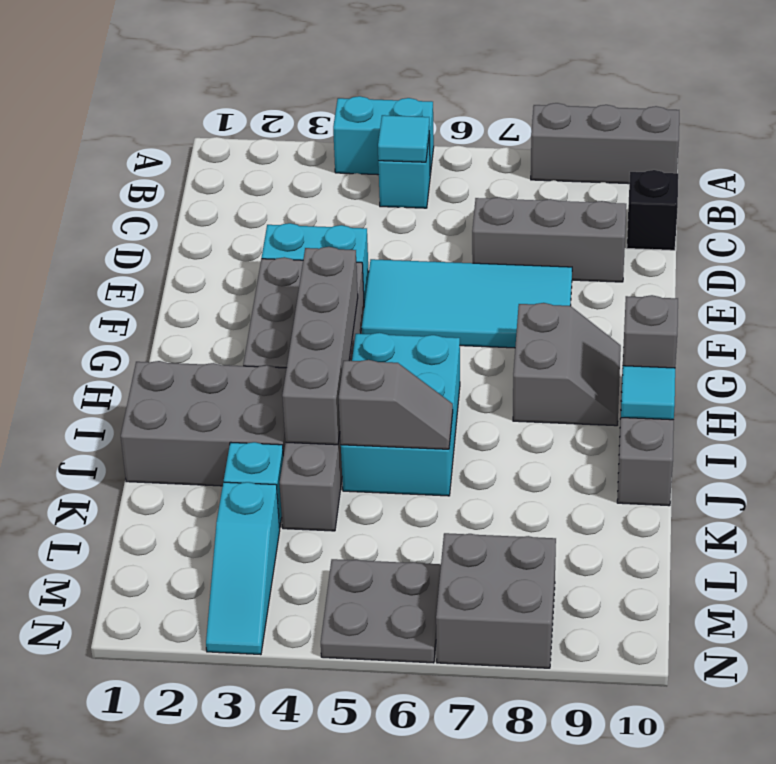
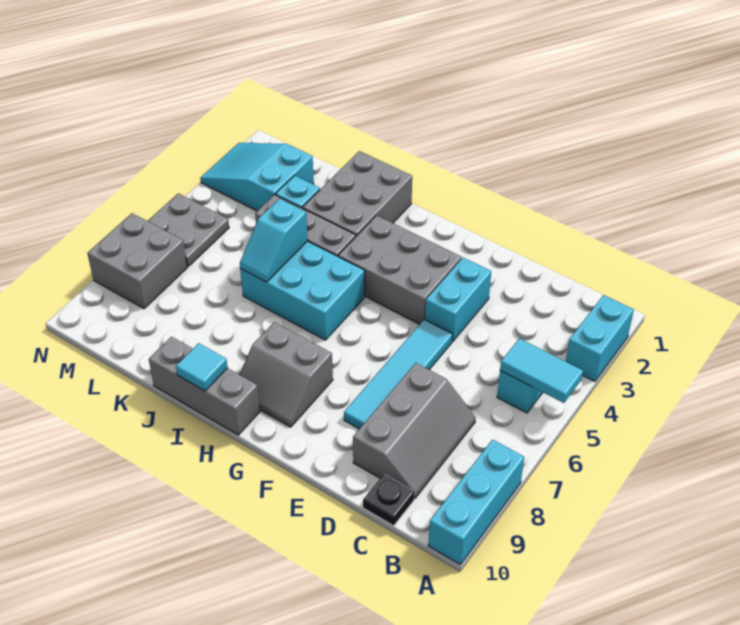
cyan brick A4:A5 level 1 -> cyan brick A2:A3 level 1
grey brick A8:A10 level 1 -> cyan brick A8:A10 level 1
cyan tile B5 level 2 -> cyan tile A5:B5 level 2
black brick C10 level 1 -> black plate C10 level 1
cyan tile E5:F8 level 1 -> cyan tile E5:E8 level 1
grey brick G4:J4 level 2 -> none
grey brick H10 level 2 -> none
grey slope J5:J6 level 2 top 5 -> cyan slope J5:J6 level 2 top 5
cyan slope L3:N3 level 1 top L -> cyan slope L2:N3 level 1 top L

